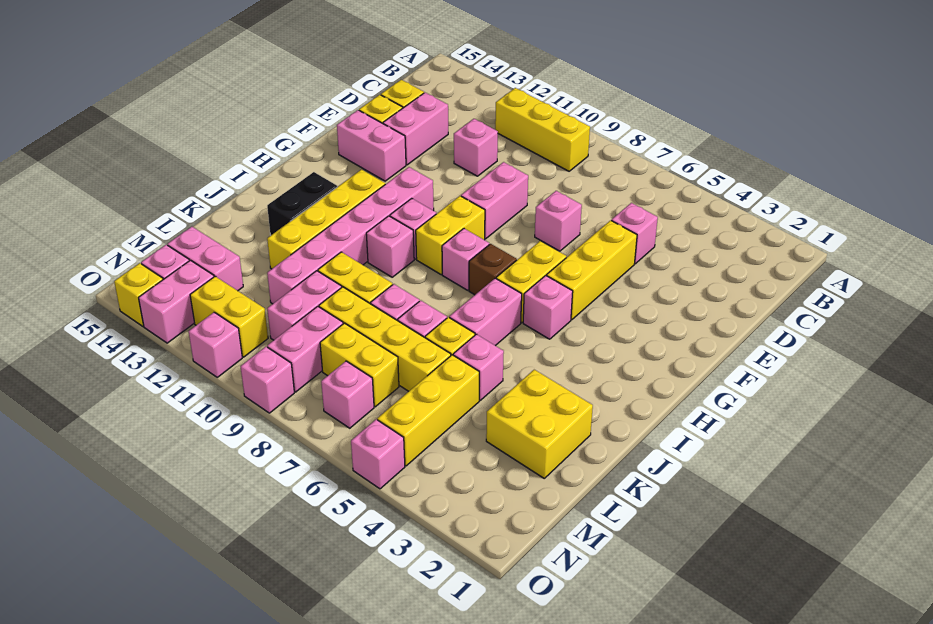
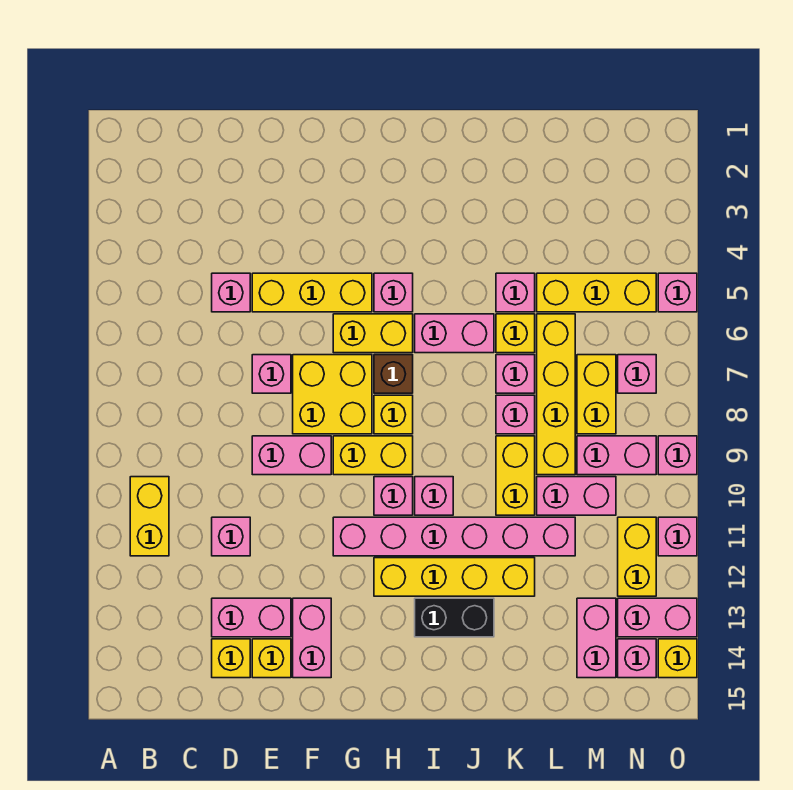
yellow brick B9:B11 level 1 -> yellow brick B10:B11 level 1
pink brick H8 level 1 -> yellow brick H8 level 1
yellow brick K2:L3 level 1 -> yellow brick F7:G8 level 1

